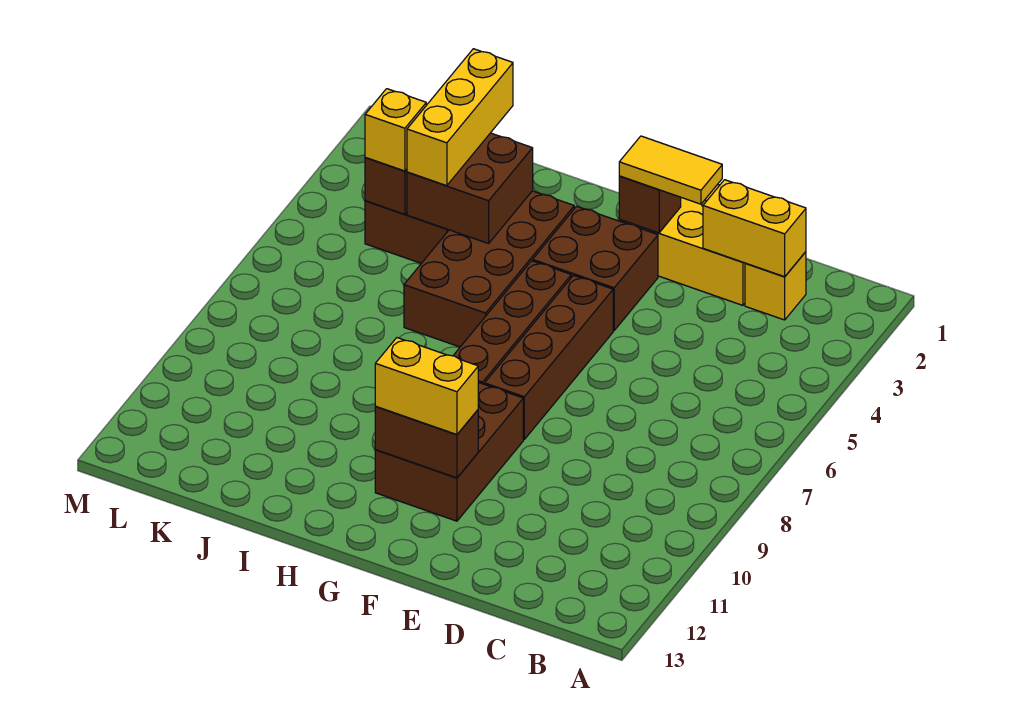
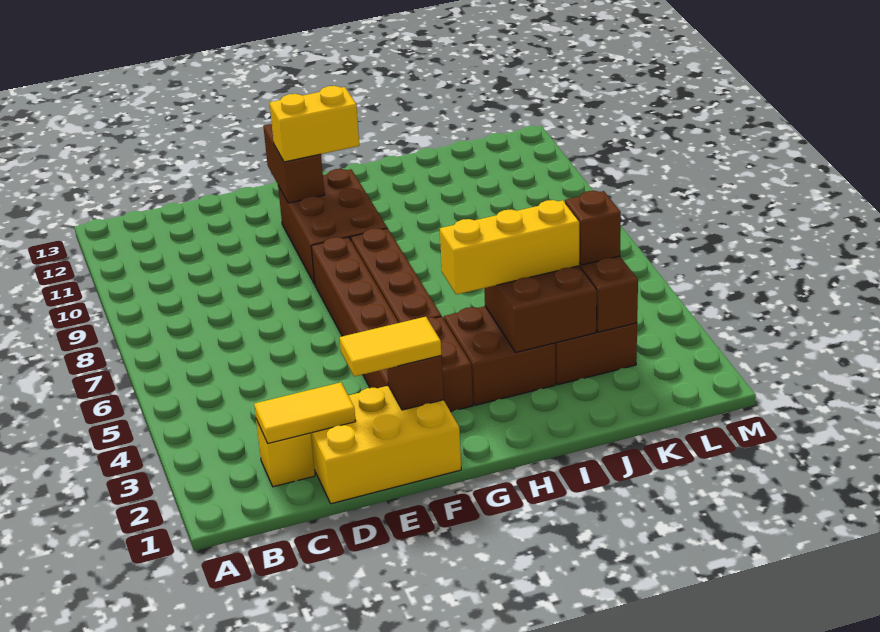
yellow brick C2:D2 level 2 -> yellow tile C2:D2 level 2
brown brick F11:G11 level 2 -> brown brick F11:F12 level 2
brown brick H3:I6 level 1 -> brown brick H3:I4 level 1
yellow brick J2:J4 level 3 -> yellow brick H4:J4 level 3
yellow brick K4 level 3 -> brown brick K4 level 3

